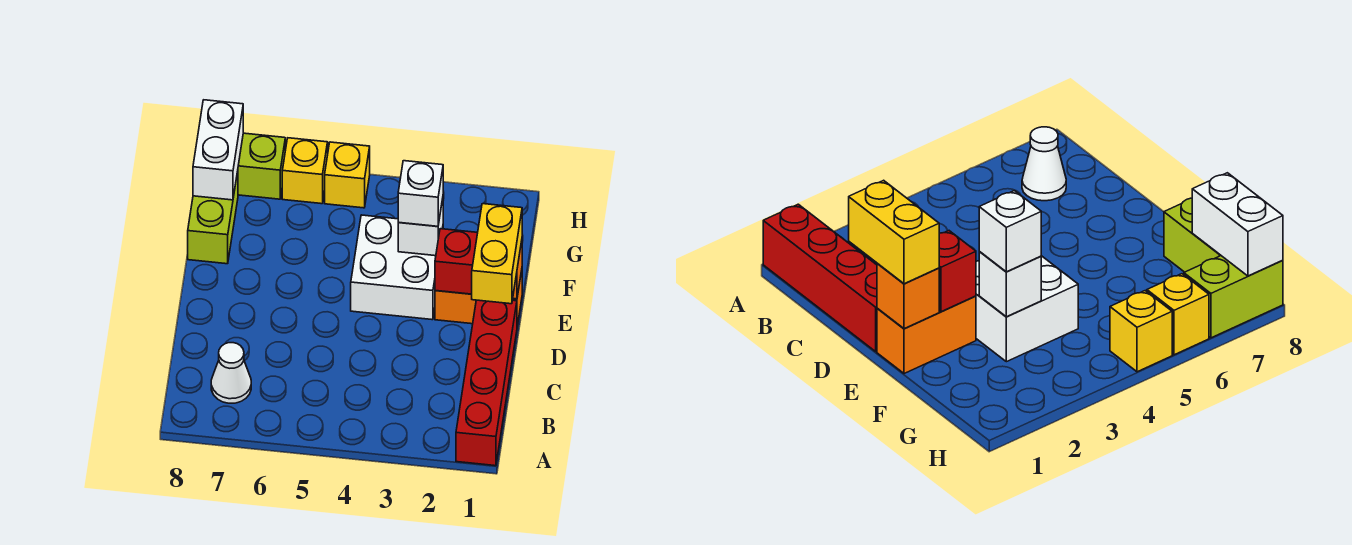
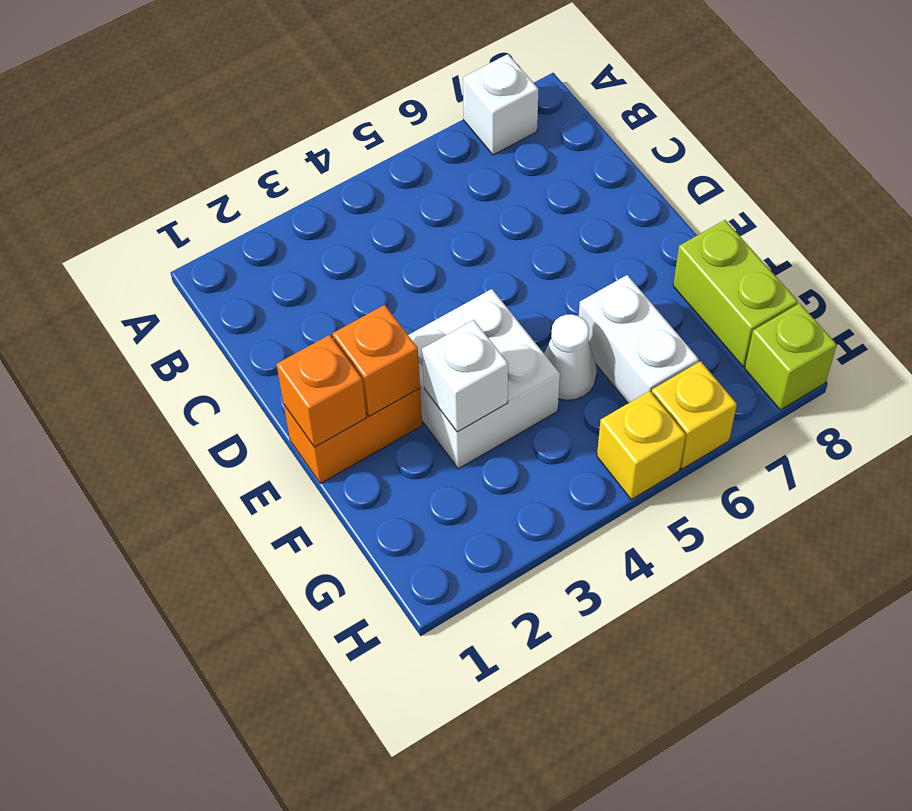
red brick A1:D1 level 1 -> none
white cone B7 level 1 -> white cone F5 level 1
yellow brick D1:E1 level 3 -> none
red brick E2 level 2 -> orange brick E2 level 2
white brick F3 level 3 -> white brick A7 level 1
white brick G8:H8 level 2 -> white brick F6:G6 level 1
lime brick H7:H8 level 1 -> lime brick H8 level 1

